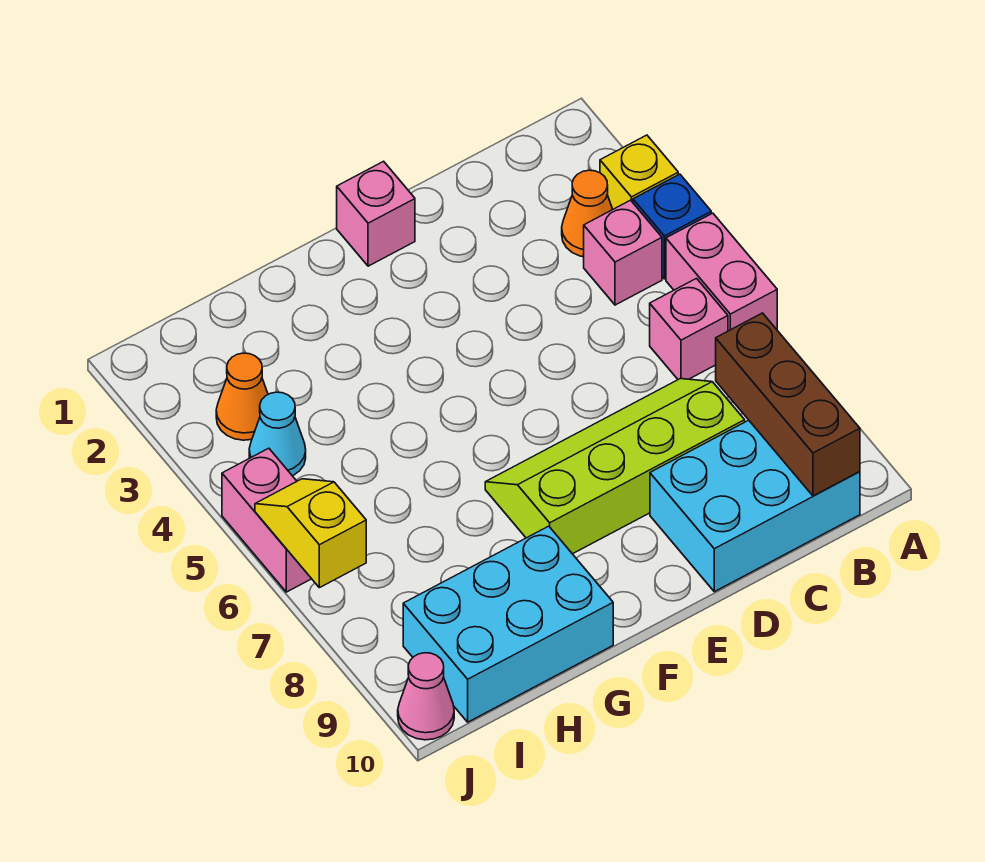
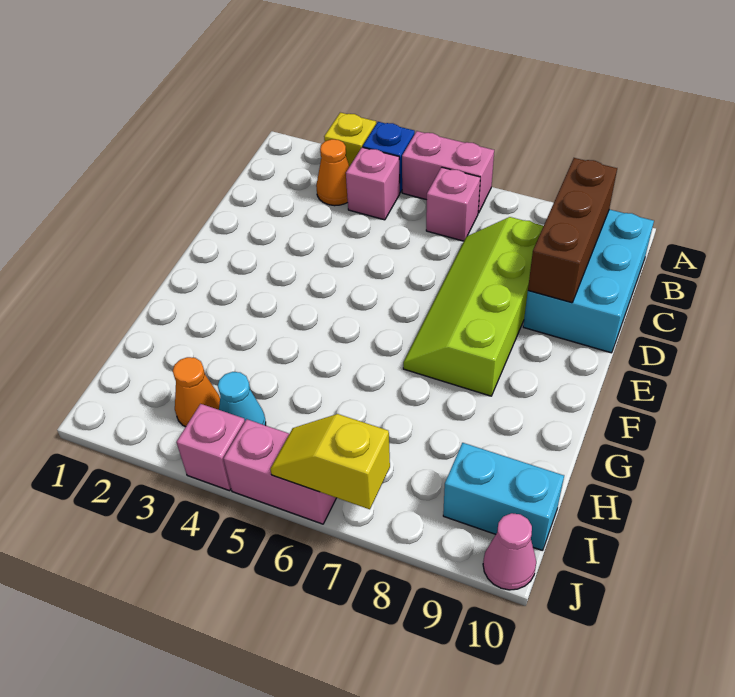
brown brick B8:B10 level 2 -> brown brick B9:D9 level 2
pink brick E1 level 1 -> pink brick J4 level 1
cyan brick G9:I10 level 1 -> cyan brick I9:I10 level 1

